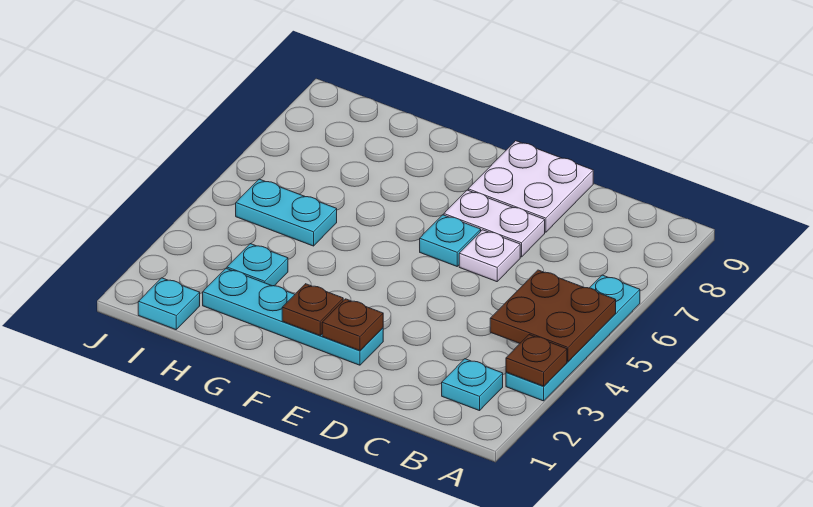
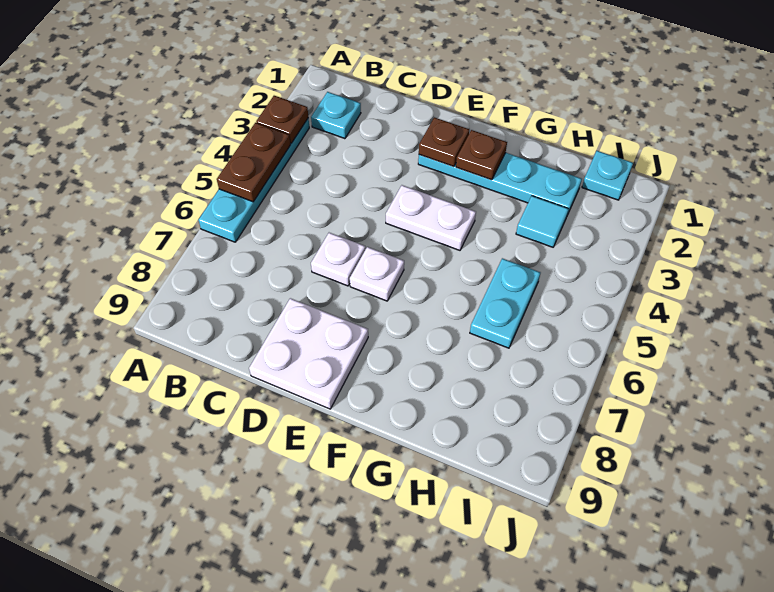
brown plate A4:B5 level 2 -> brown plate A4:A5 level 2
white plate D7:E7 level 1 -> white plate E4:F4 level 1
cyan plate E6 level 1 -> white plate E6 level 1
cyan plate H3 level 1 -> cyan tile H3 level 1
cyan plate H5:I5 level 1 -> cyan plate H5:H6 level 1

